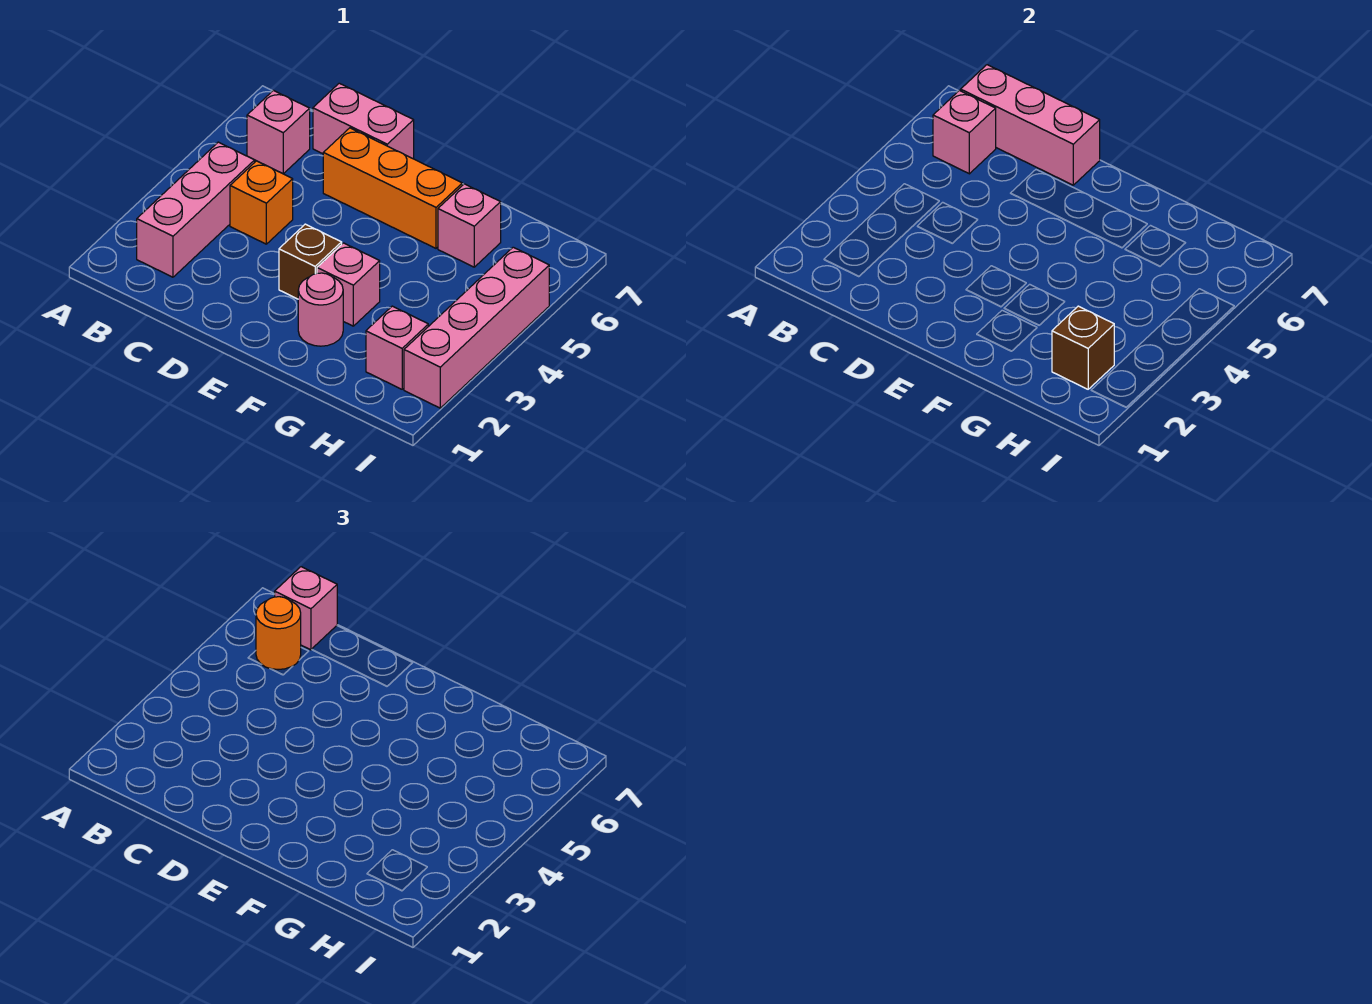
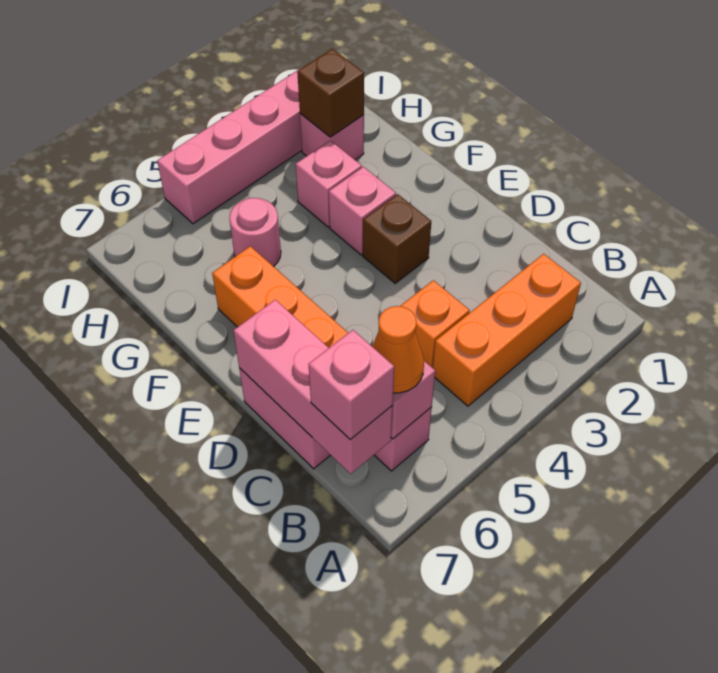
pink brick B2:B4 level 1 -> orange brick B2:B4 level 1
orange round brick B6 level 3 -> orange cone B6 level 3
pink round brick F2 level 1 -> pink round brick G5 level 1
pink brick G6 level 1 -> pink brick G3 level 1

